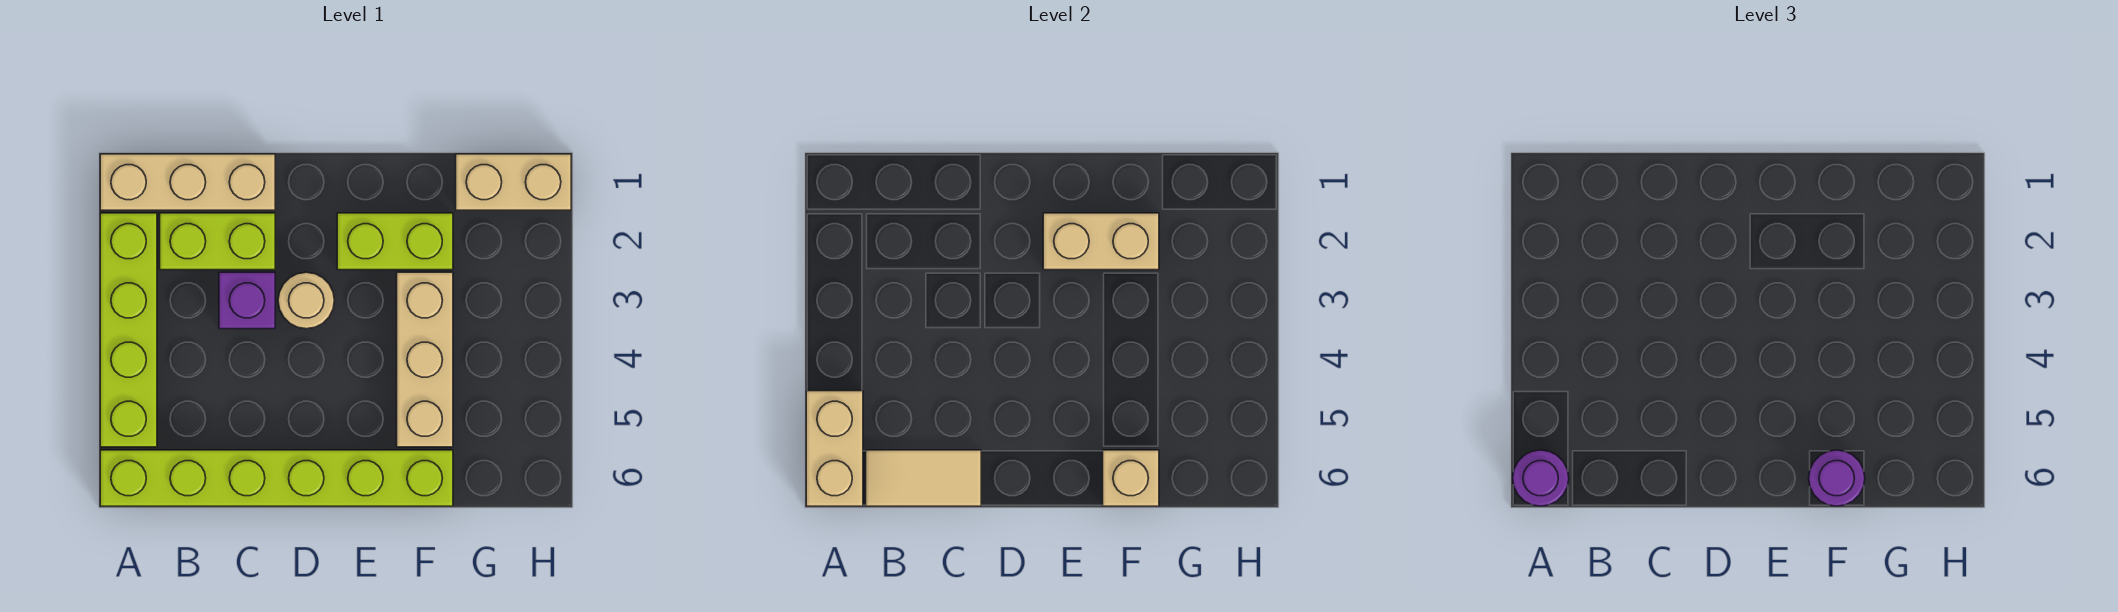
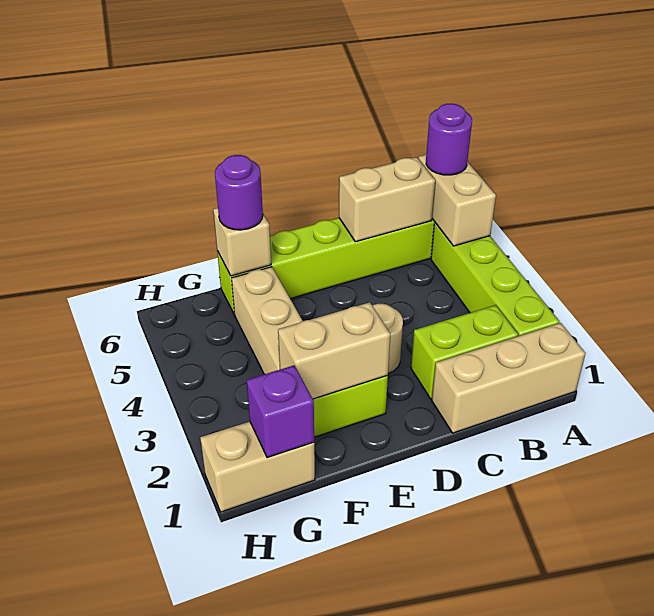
tan tile B6:C6 level 2 -> tan brick B6:C6 level 2
purple brick C3 level 1 -> purple brick G1 level 2

